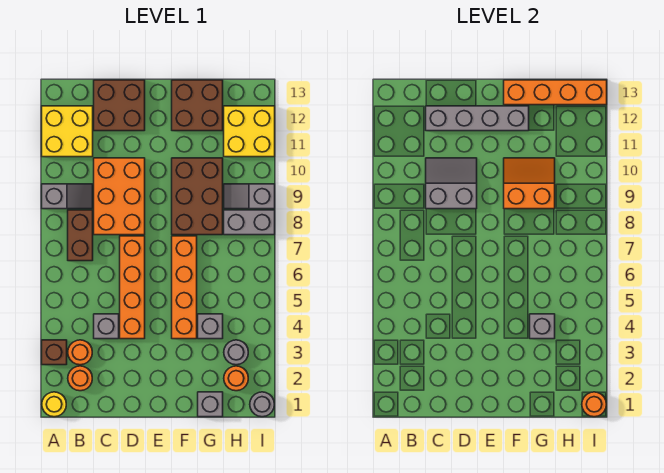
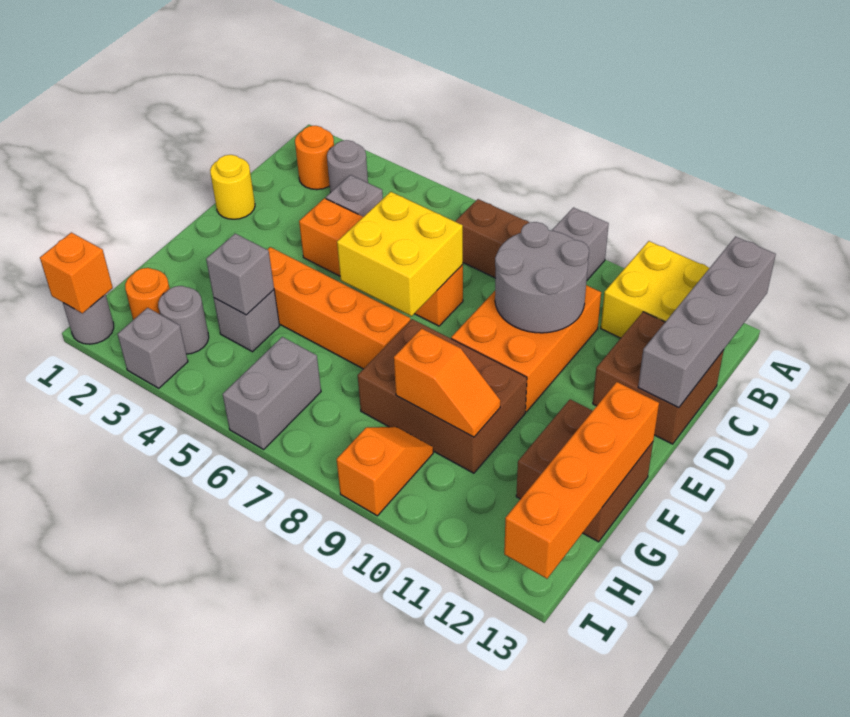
yellow round brick A1 level 1 -> yellow round brick D1 level 1
brown brick A3 level 1 -> none
orange round brick B3 level 1 -> grey round brick B3 level 1
orange brick C8:D10 level 1 -> orange brick C9:E10 level 1
grey slope C9:D10 level 2 top 9 -> grey round brick C9:D10 level 2
grey brick C12:F12 level 2 -> grey brick A13:D13 level 2
orange slope F9:G10 level 2 top 9 -> orange slope G9:G10 level 2 top 9
grey brick G1 level 1 -> grey brick I3 level 1
grey brick H8:I8 level 1 -> grey brick H6:I6 level 1
grey slope H9:I9 level 1 top I -> orange slope H9:I9 level 1 top I
yellow brick H11:I12 level 1 -> yellow brick D6:E7 level 2
orange round brick I1 level 2 -> orange brick I1 level 2

